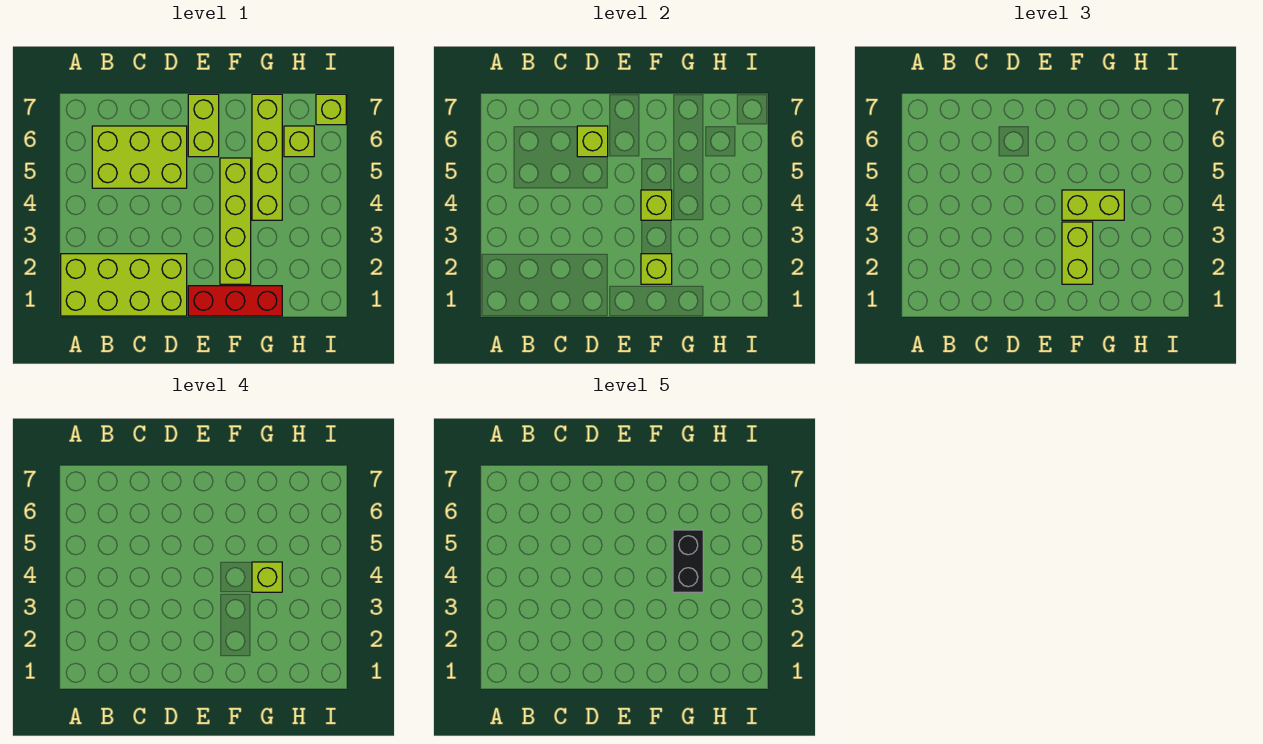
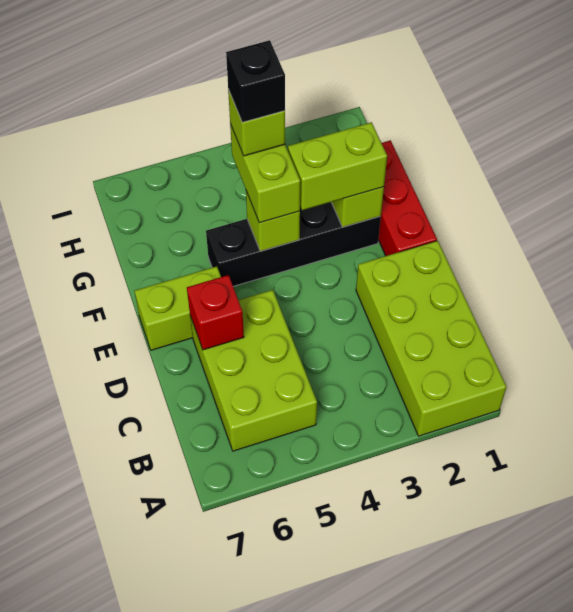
lime brick D6 level 2 -> red brick D6 level 2
lime brick F2:F5 level 1 -> black brick F2:F5 level 1
lime brick G4:G7 level 1 -> none
black brick G4:G5 level 5 -> black brick G4 level 5
lime brick H6 level 1 -> none
lime brick I7 level 1 -> none

